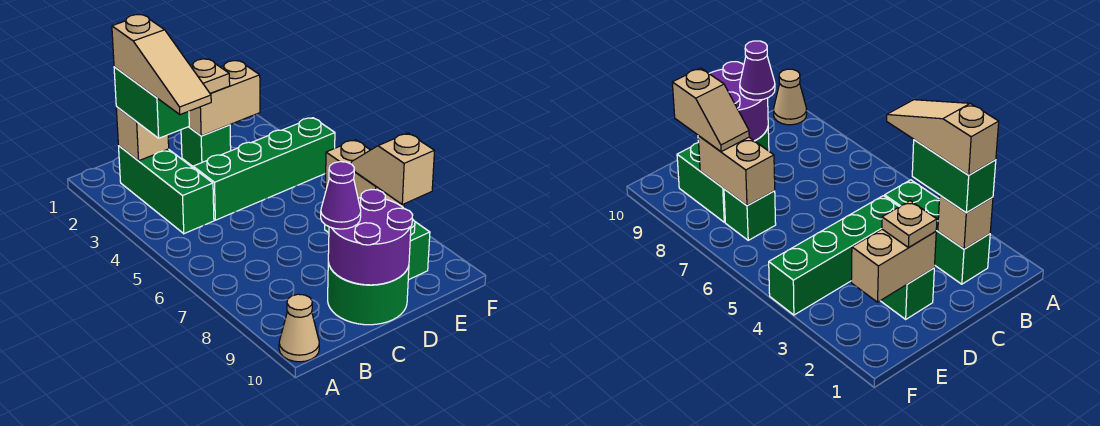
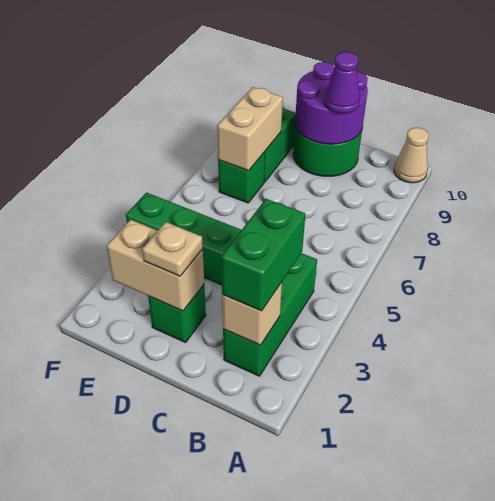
tan slope B2:B4 level 4 top 2 -> none
tan slope E8:E9 level 3 top 9 -> none

